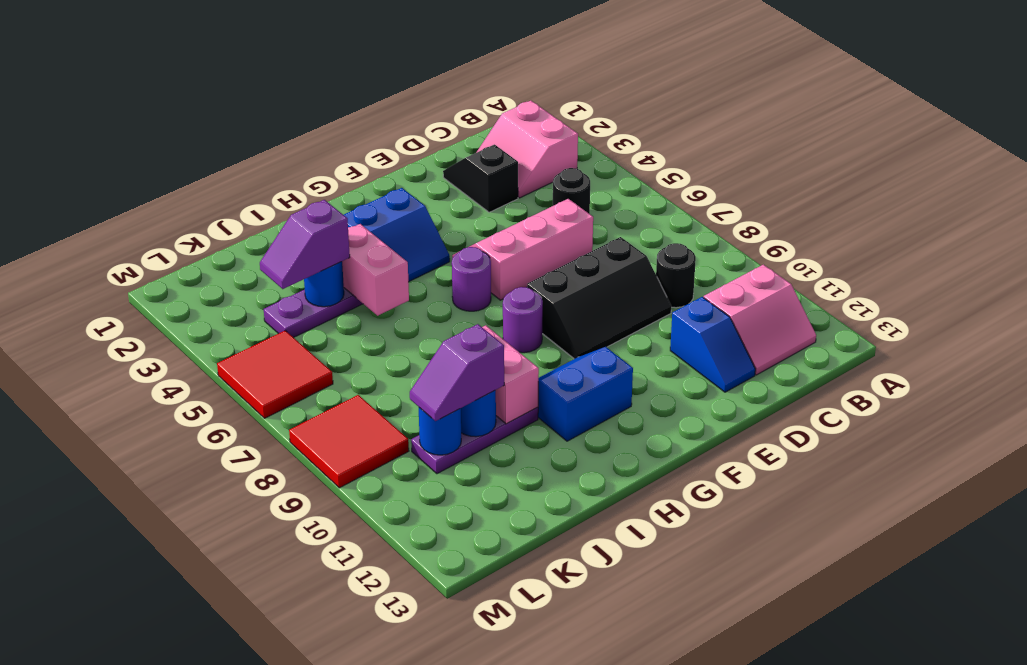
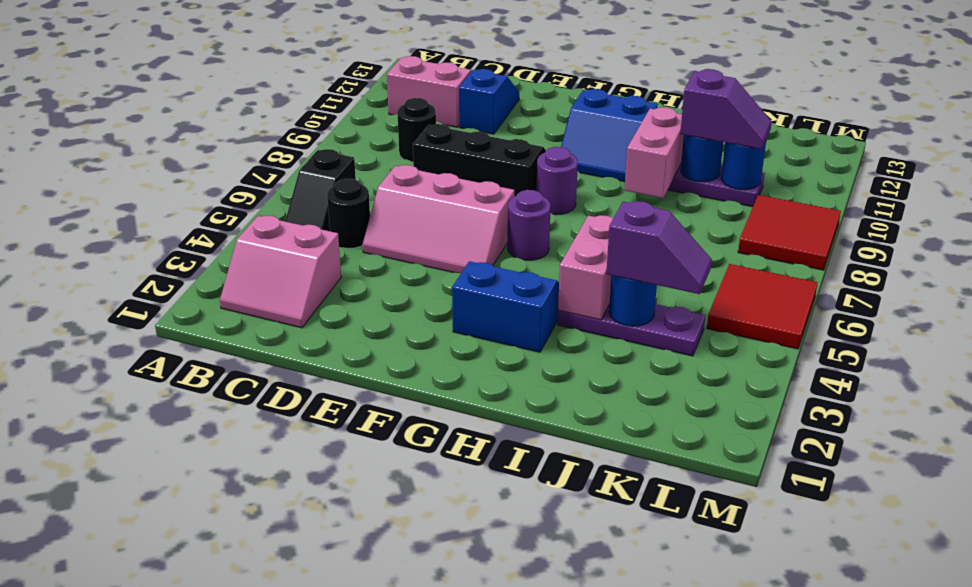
pink slope B2:C3 level 1 top B -> pink slope B2:C3 level 1 top 3
black slope D2:D3 level 1 top 3 -> black slope B5:B6 level 1 top 6

